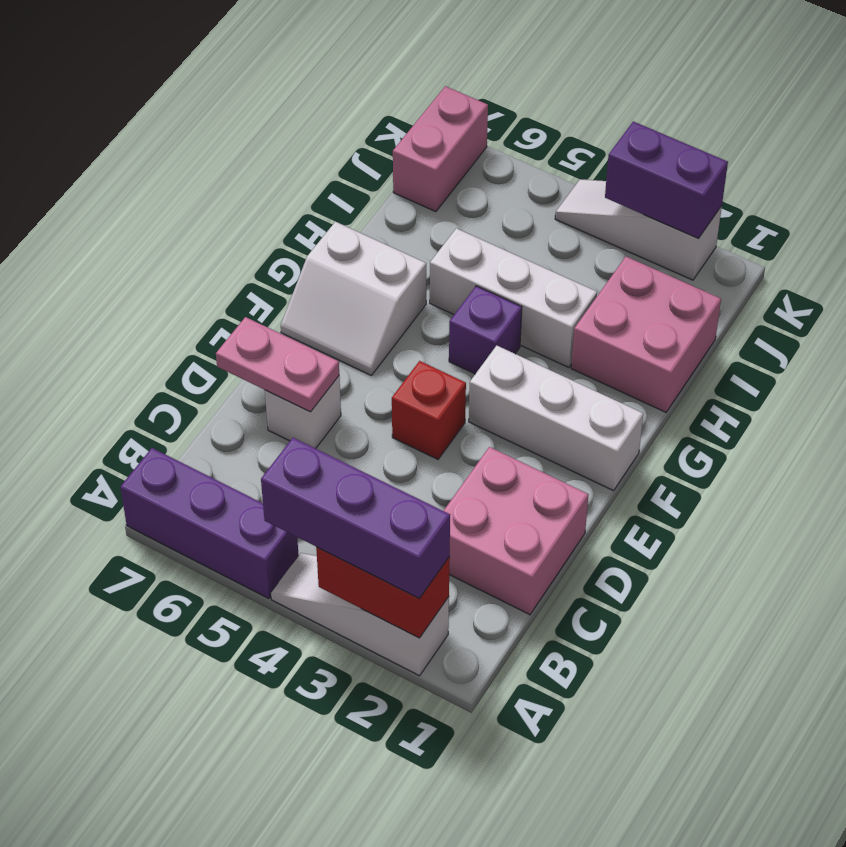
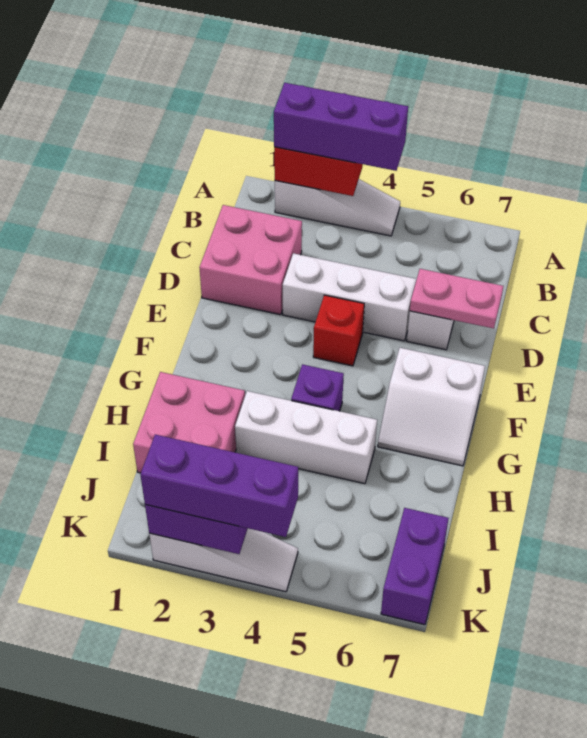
purple brick A5:A7 level 1 -> purple brick K2:K4 level 3
white brick F1:F3 level 1 -> white brick D3:D5 level 1
white slope F6:G7 level 1 top G -> white slope F6:G7 level 1 top F
pink brick J7:K7 level 1 -> purple brick J7:K7 level 1

